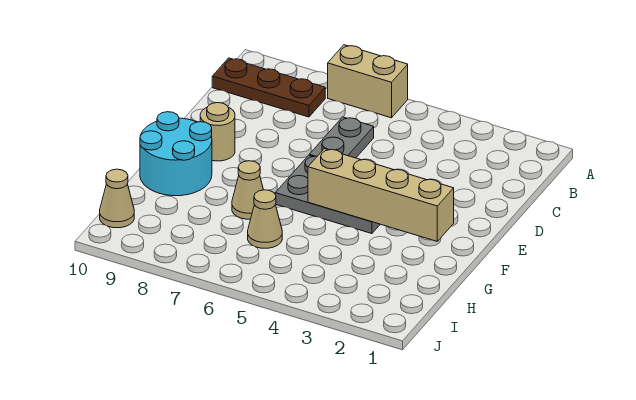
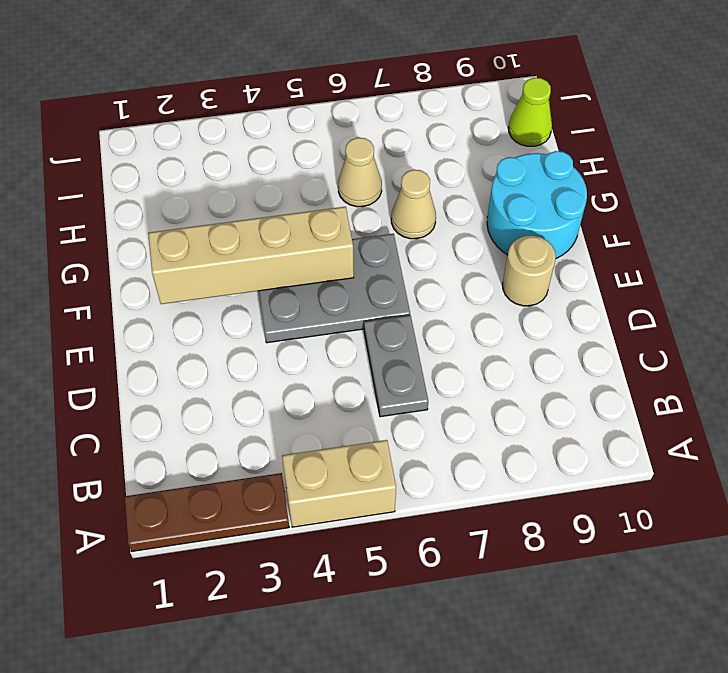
tan brick A6:A7 level 1 -> tan brick A4:A5 level 1
brown plate B8:B10 level 1 -> brown plate A1:A3 level 1
tan cone I10 level 1 -> lime cone I10 level 1

